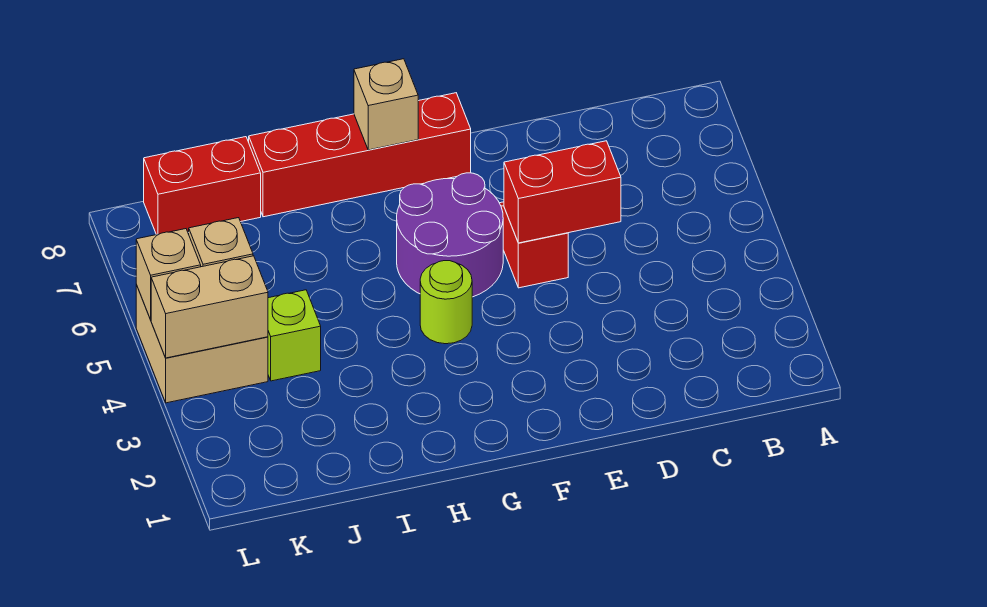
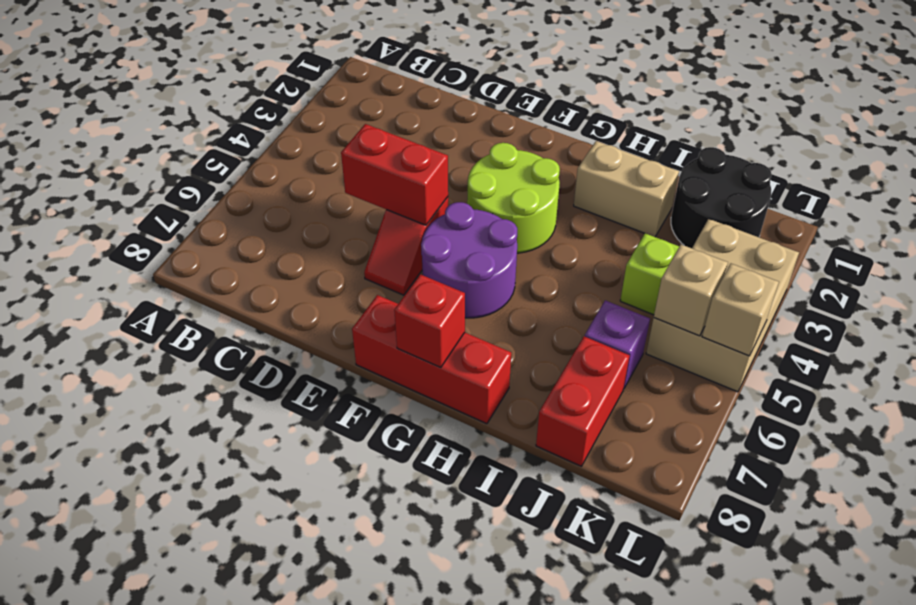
red brick F8:I8 level 1 -> red brick F8:H8 level 1
lime round brick G4 level 1 -> lime round brick F3:G4 level 1
tan brick G8 level 2 -> red brick G8 level 2
none -> black round brick J1:K2 level 1
none -> purple brick J6 level 1
red brick J8:K8 level 1 -> red brick J7:J8 level 1
tan brick K4:L5 level 1 -> tan brick K3:L5 level 1
tan brick K4:L4 level 2 -> tan brick H2:I2 level 1

